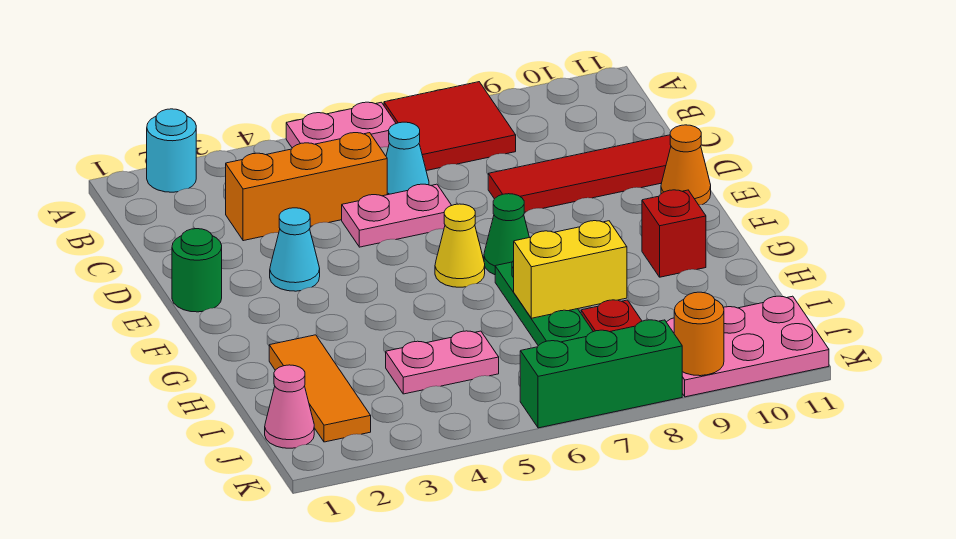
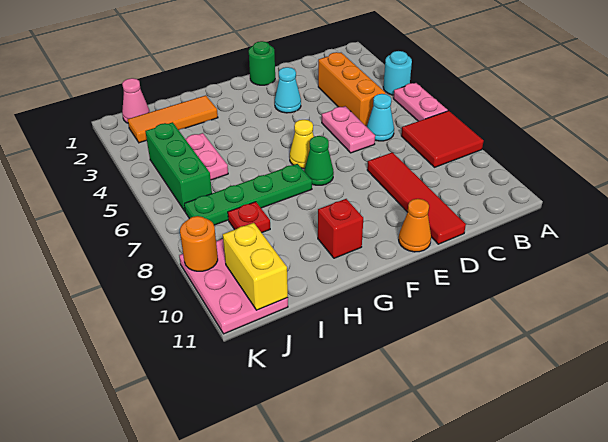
cyan round brick A2 level 1 -> cyan round brick A4 level 1
yellow brick H7:H8 level 2 -> yellow brick J10:J11 level 2
green brick K6:K8 level 1 -> green brick J4:J6 level 1

